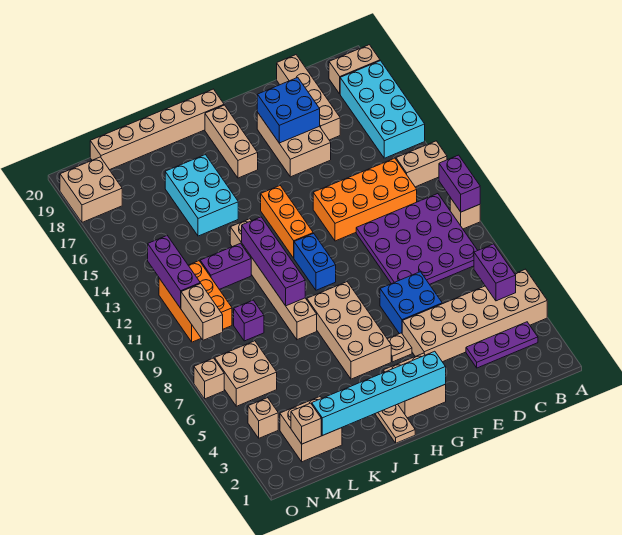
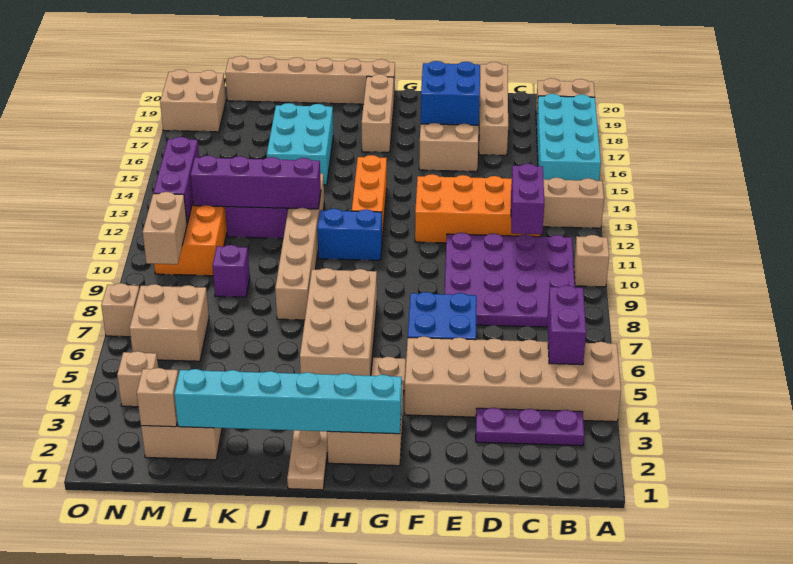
purple brick A10:A11 level 2 -> purple brick C11:C12 level 2
blue brick H10:H11 level 1 -> blue brick H11:I11 level 1
purple brick J9:J12 level 2 -> purple brick J12:M12 level 2

